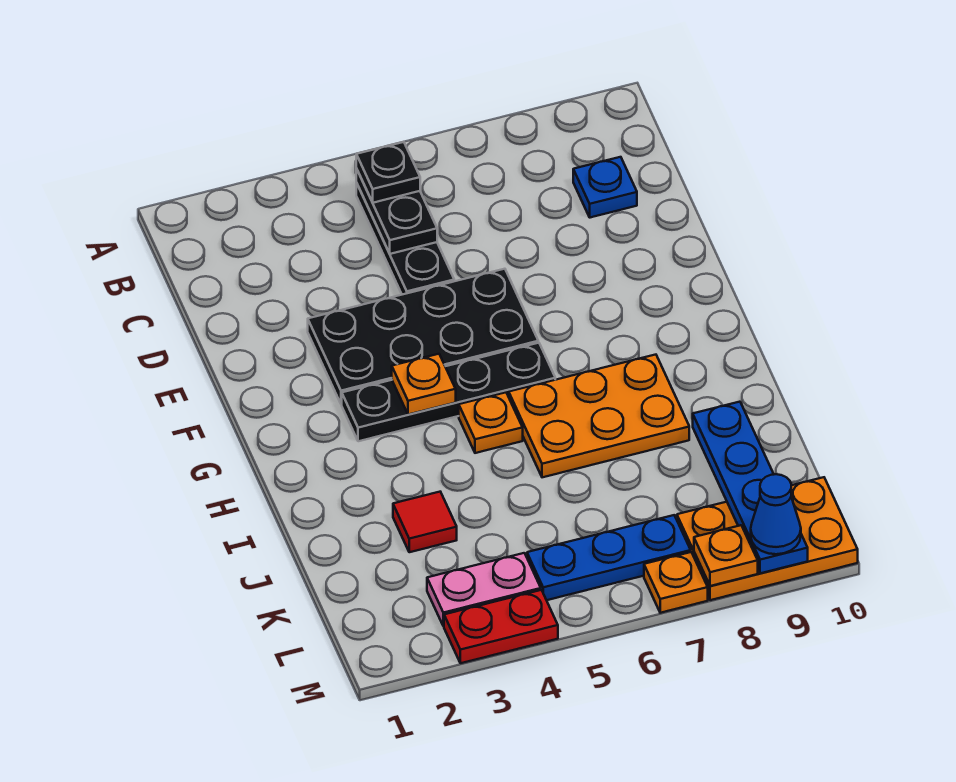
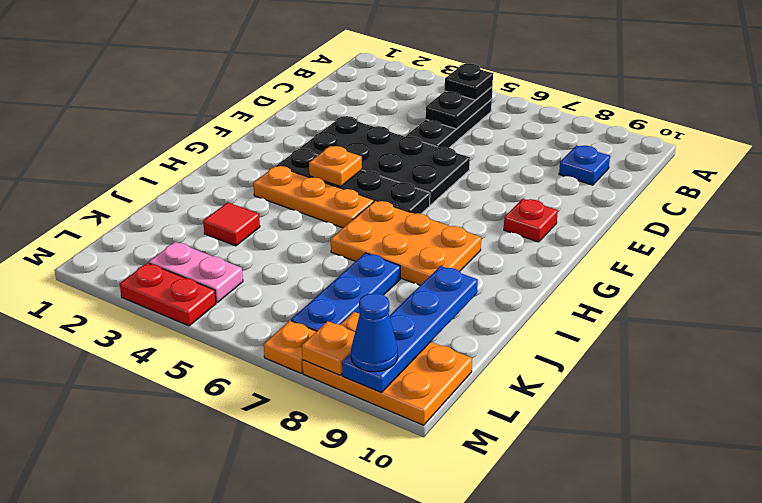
none -> red plate F9 level 1
orange plate H5 level 1 -> orange plate H3:H5 level 1
blue plate L5:L7 level 1 -> blue plate J7:L7 level 1

